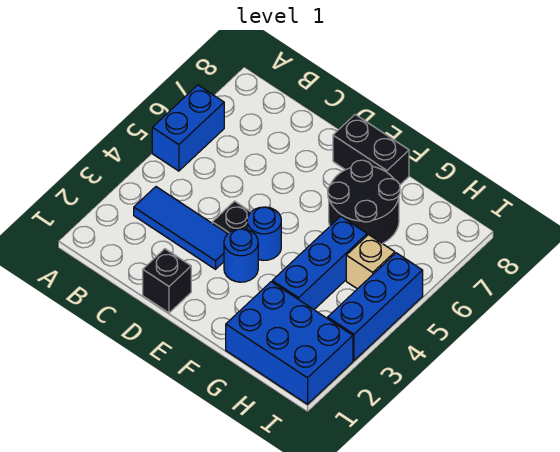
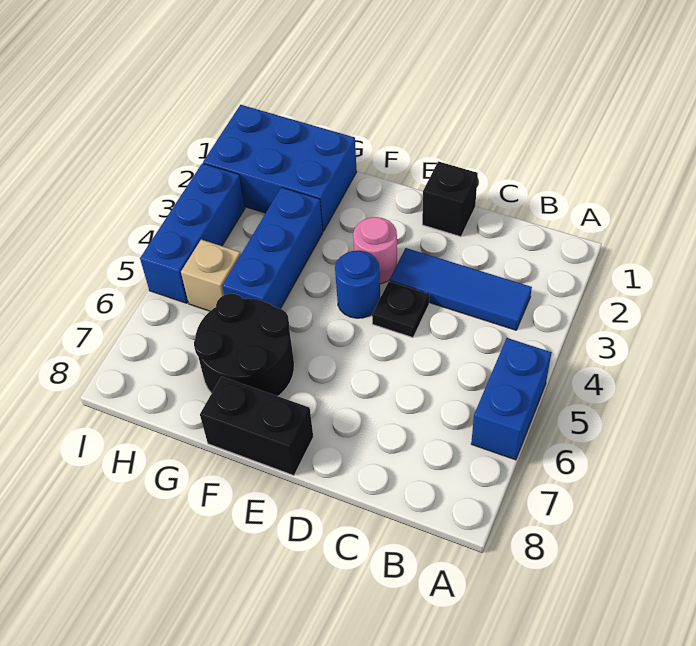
blue round brick E3 level 1 -> pink round brick E3 level 1

